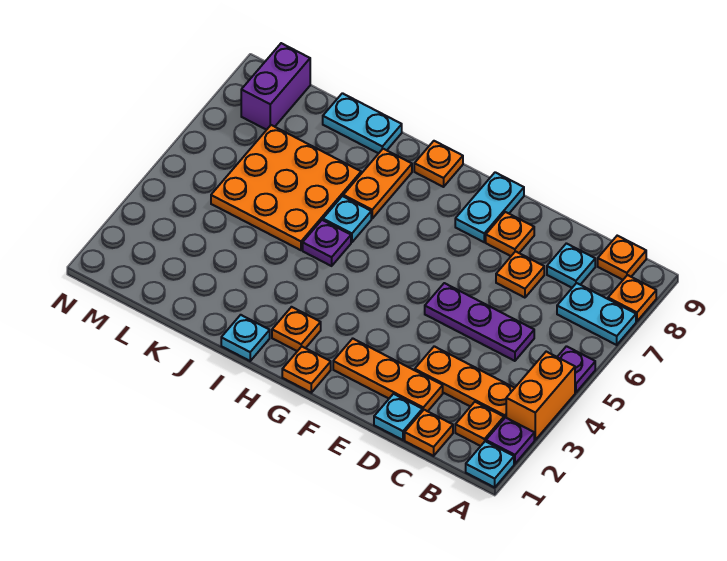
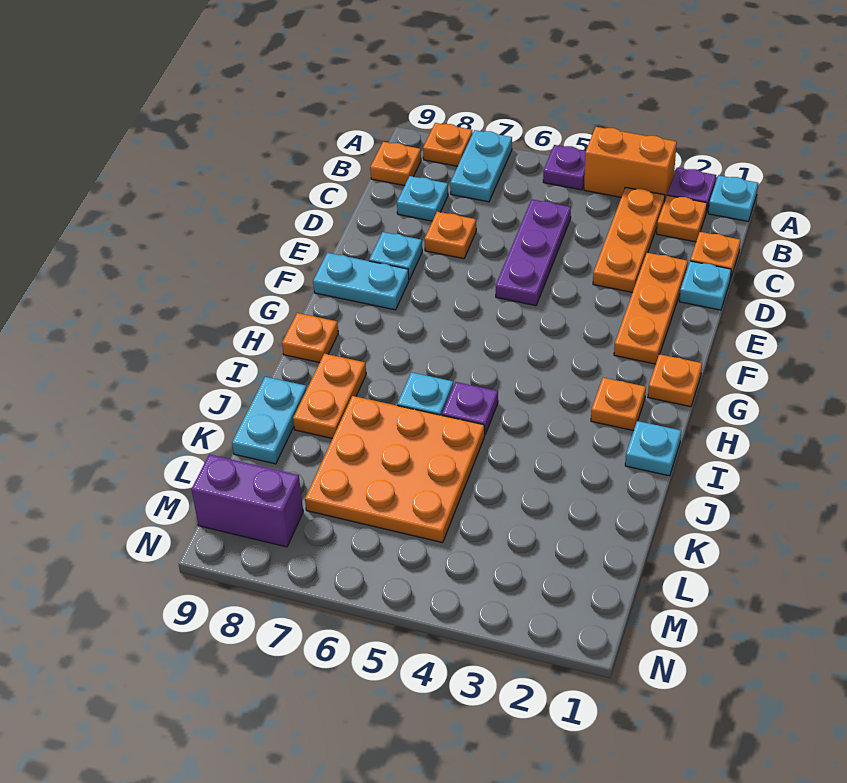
orange plate E8 level 1 -> cyan plate E8 level 1
orange plate I7:I8 level 1 -> orange plate I8:J8 level 1

